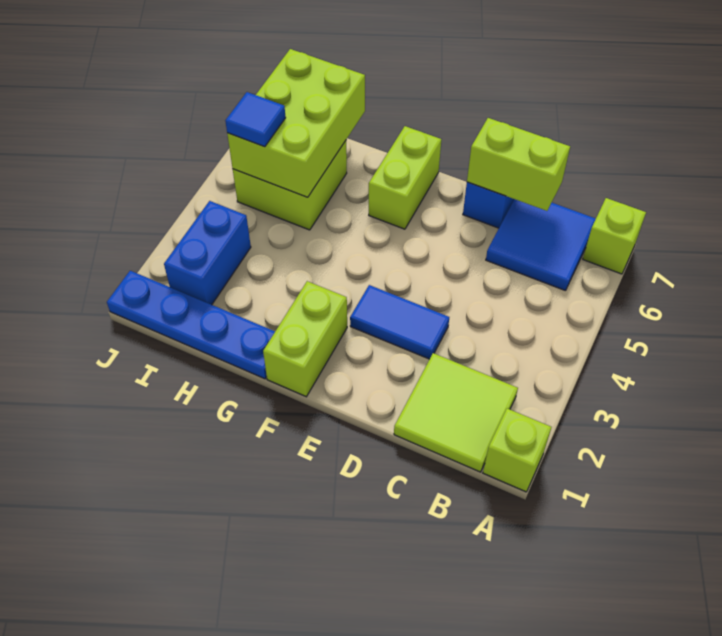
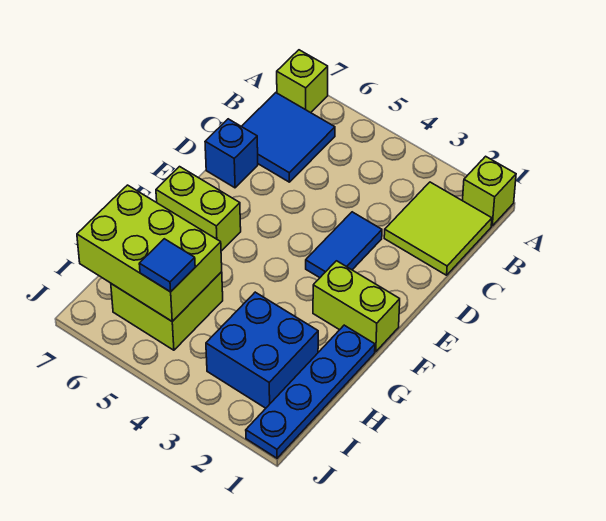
lime brick C7:D7 level 2 -> none
blue brick I2:I3 level 1 -> blue brick H2:I3 level 1

